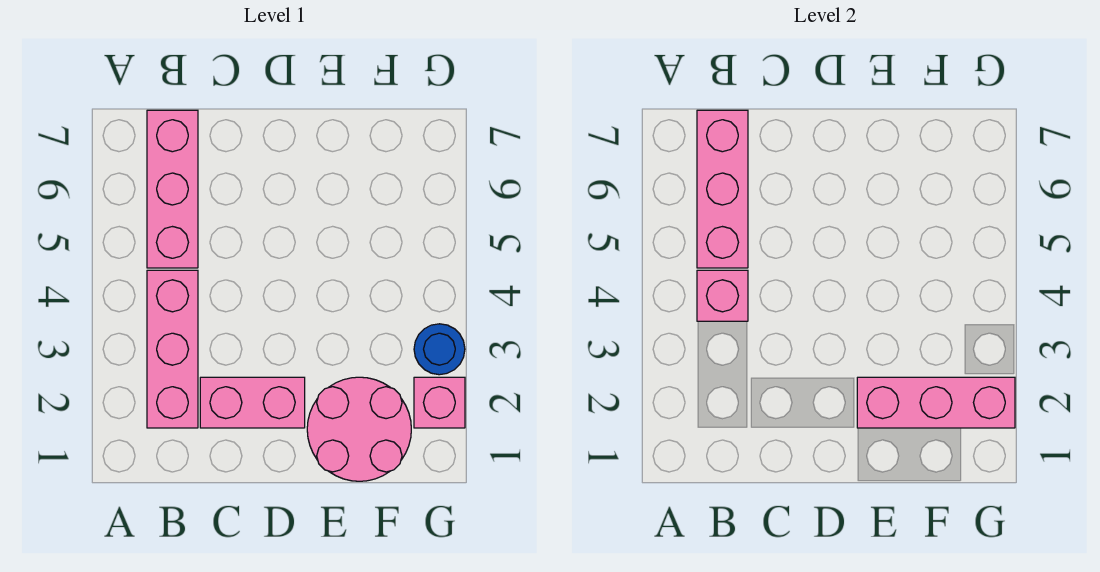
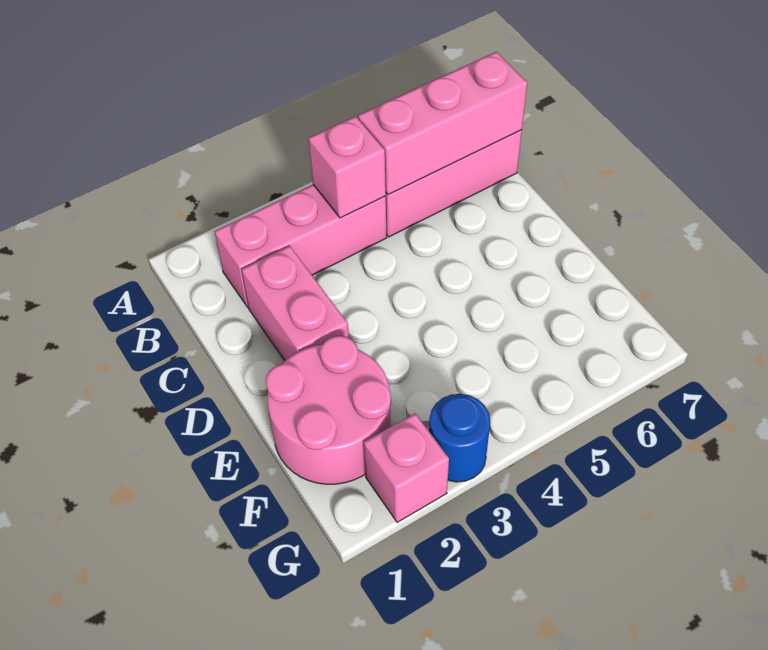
pink brick E2:G2 level 2 -> none

